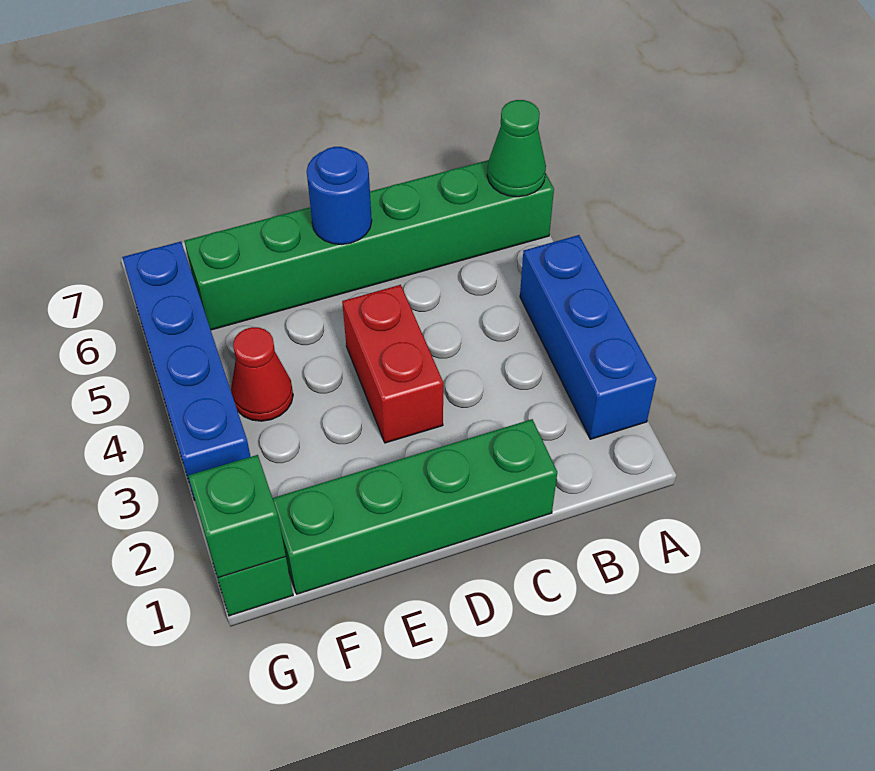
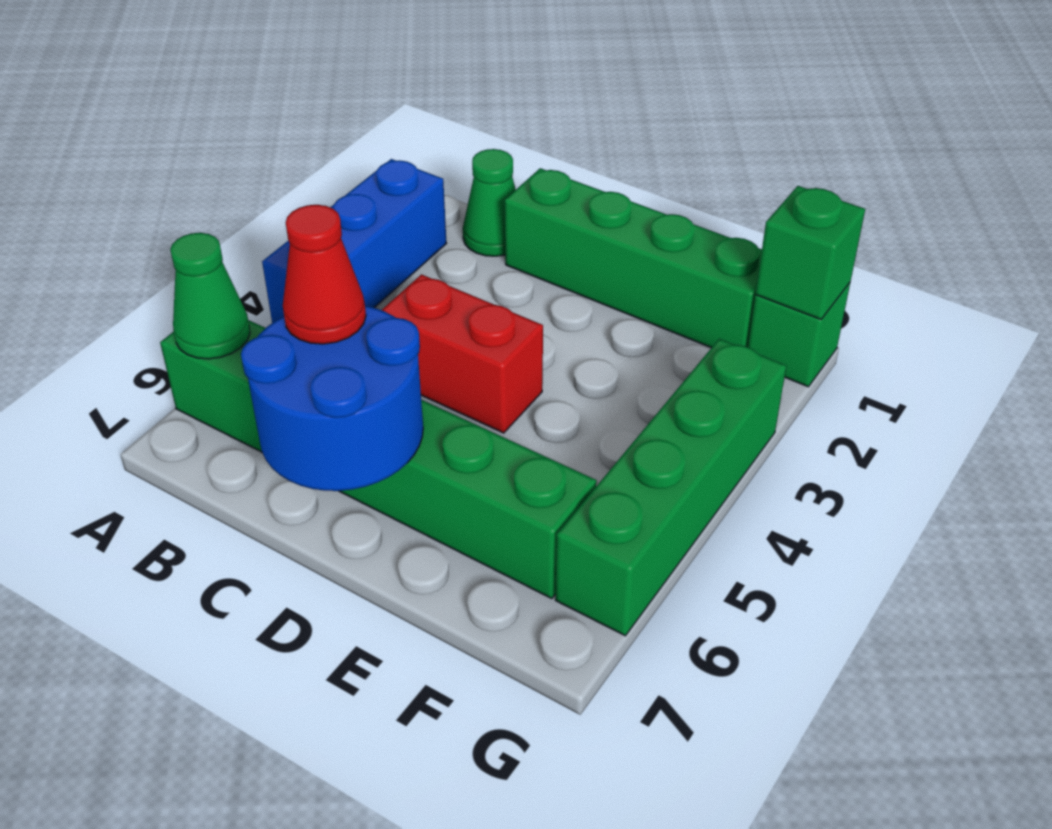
none -> green cone B1 level 1
red brick D3:D4 level 1 -> red brick C4:D4 level 1
blue round brick D6 level 2 -> blue round brick C6:D7 level 2
red cone F4 level 1 -> red cone C6 level 3
blue brick G3:G6 level 1 -> green brick G3:G6 level 1

